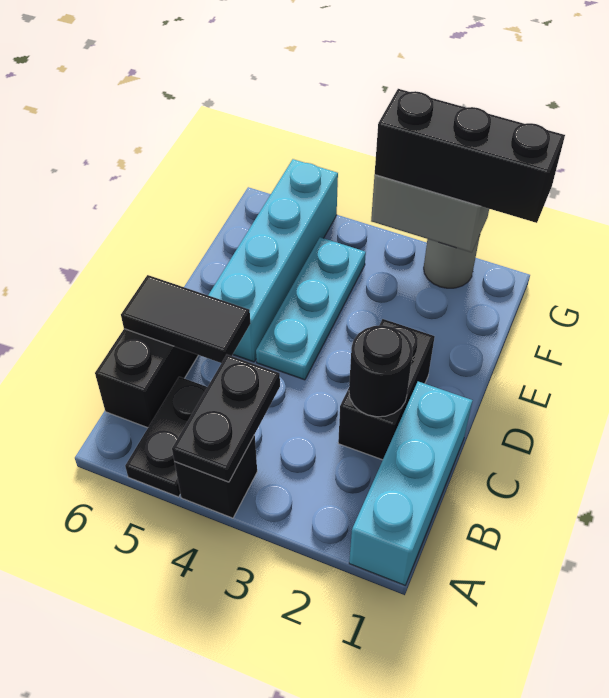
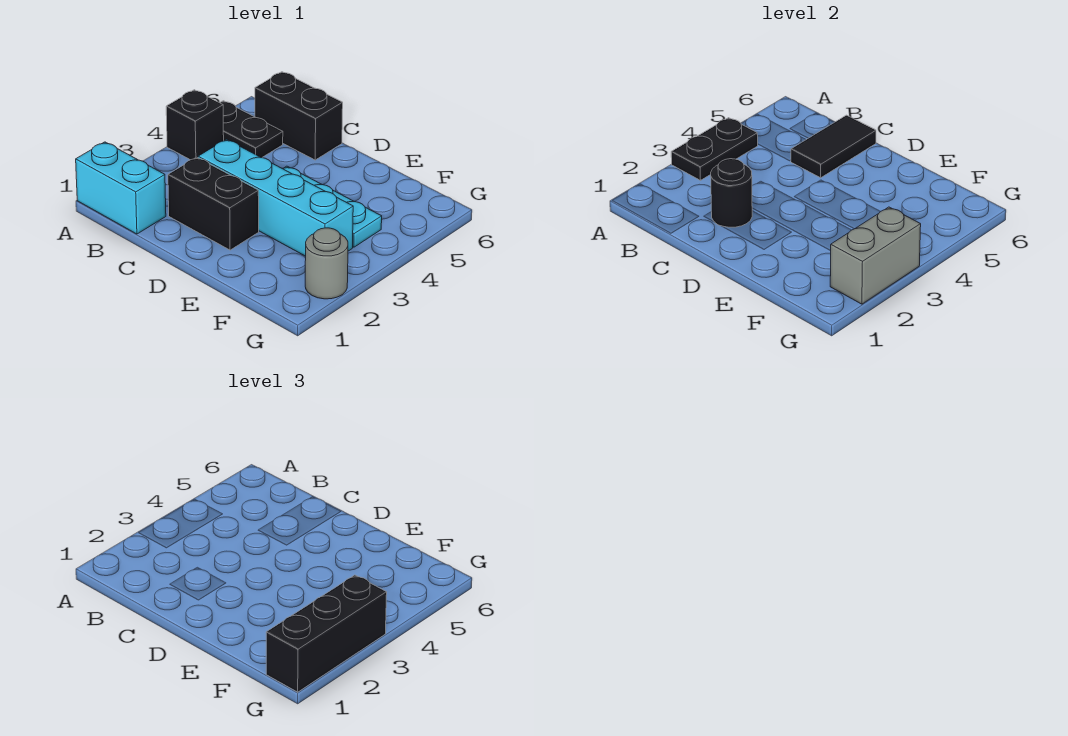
cyan brick A1:C1 level 1 -> cyan brick A1:B1 level 1
black plate A4:B4 level 2 -> black plate A3:A4 level 2
cyan brick D5:G5 level 1 -> cyan brick C3:F3 level 1

